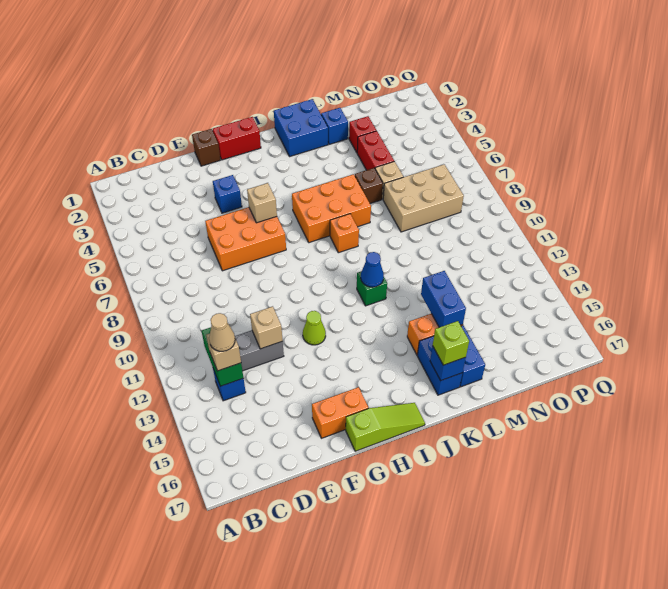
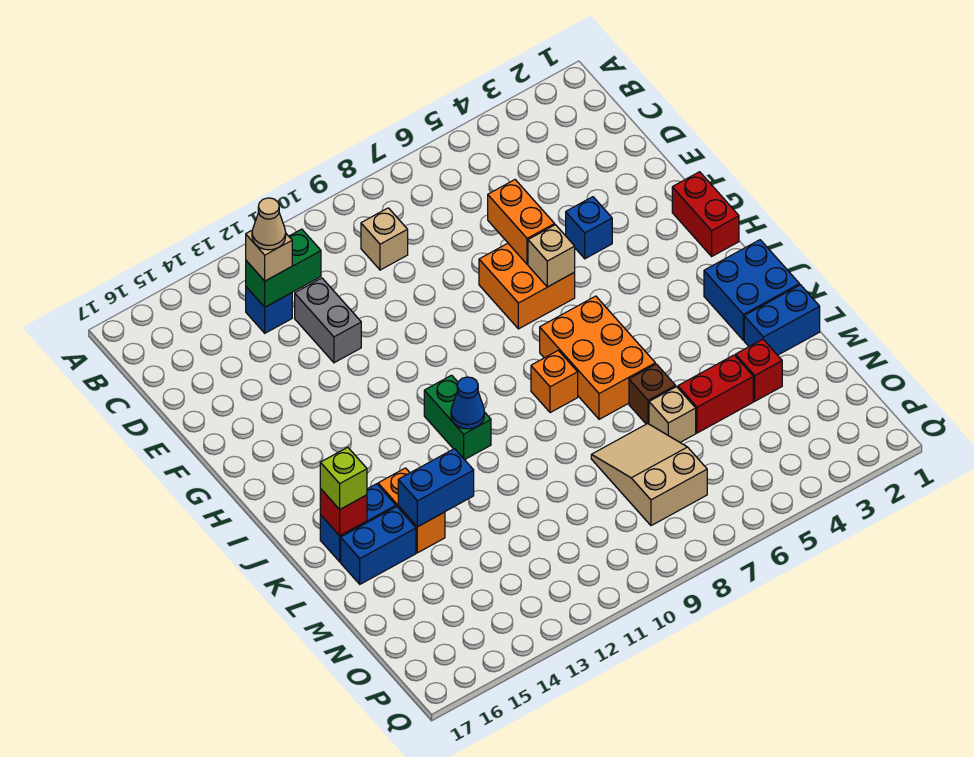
orange brick E6:G7 level 1 -> orange brick F6:G7 level 1
tan brick E12 level 2 -> tan brick C9 level 1
brown brick F1 level 1 -> none
orange brick F16:G16 level 1 -> orange brick E6:F6 level 2
lime cone G12 level 1 -> none
lime slope G17:I17 level 1 top G -> none
green brick J11 level 1 -> green brick I11:J11 level 1
blue brick K16 level 2 -> red brick K16 level 2
blue brick L2 level 1 -> blue brick L1:L2 level 1
tan brick M7:O8 level 1 -> tan slope M7:O8 level 1 top O

